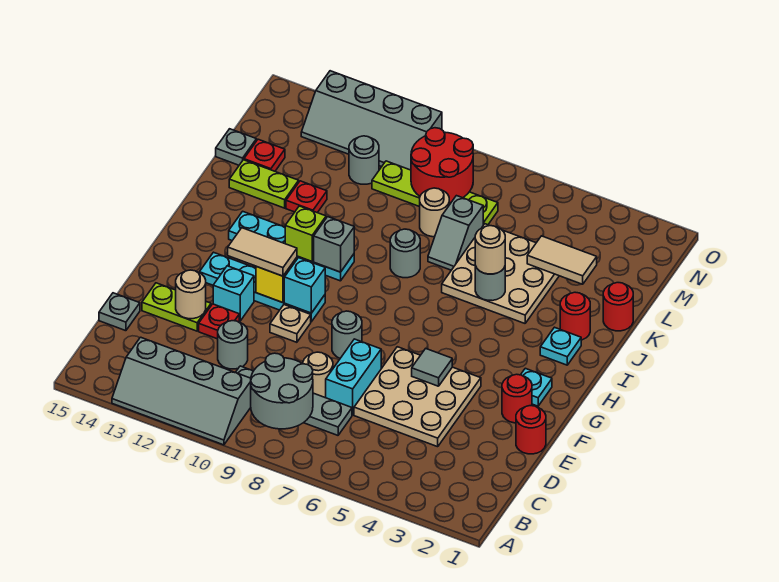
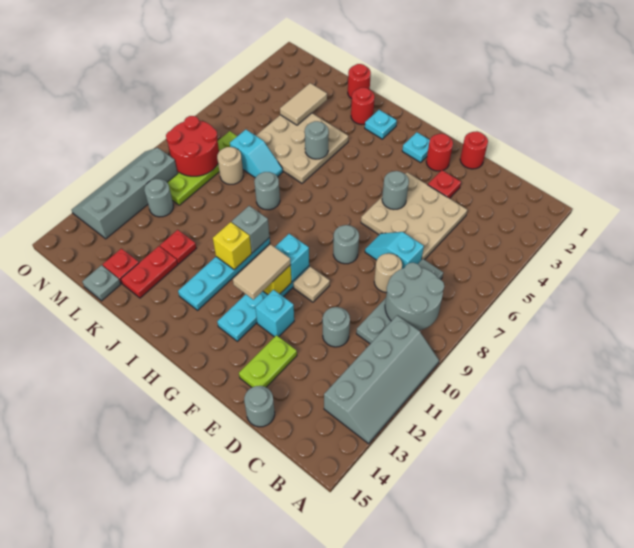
cyan brick D7:E7 level 1 -> cyan slope D7:E7 level 1 top D
grey plate D15 level 1 -> grey round brick D15 level 1
red plate E12 level 1 -> red plate E3 level 1
tan round brick E13 level 2 -> none
grey tile F5 level 2 -> grey round brick F5 level 2
lime brick I11 level 2 -> yellow brick I11 level 2
tan round brick J5 level 3 -> none
grey slope K7:L7 level 1 top L -> cyan slope K7:L7 level 1 top L
lime plate K13:K14 level 1 -> red plate K13:K14 level 1
grey slope N10:O13 level 1 top O -> grey slope N10:O13 level 1 top N

